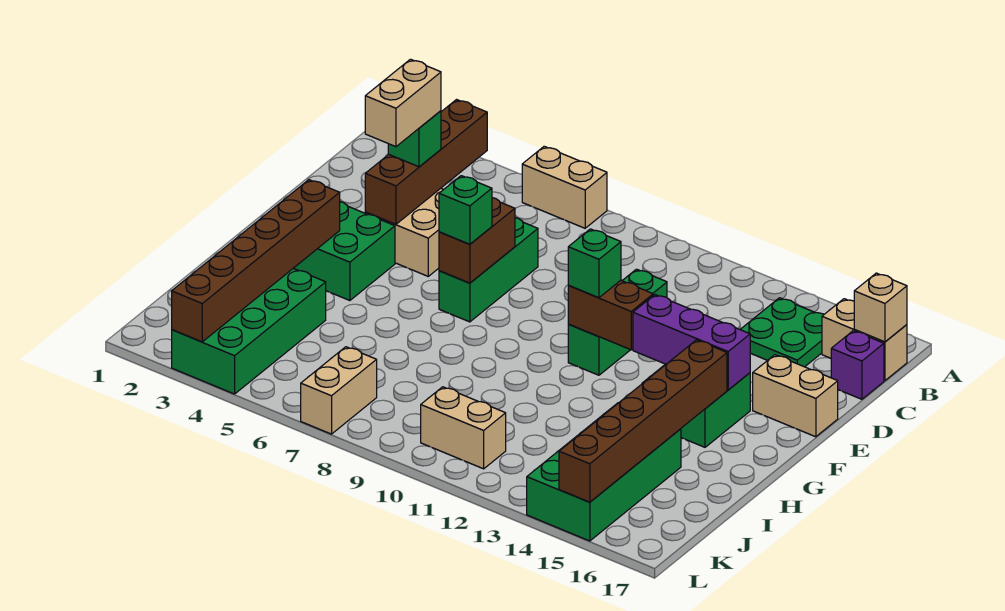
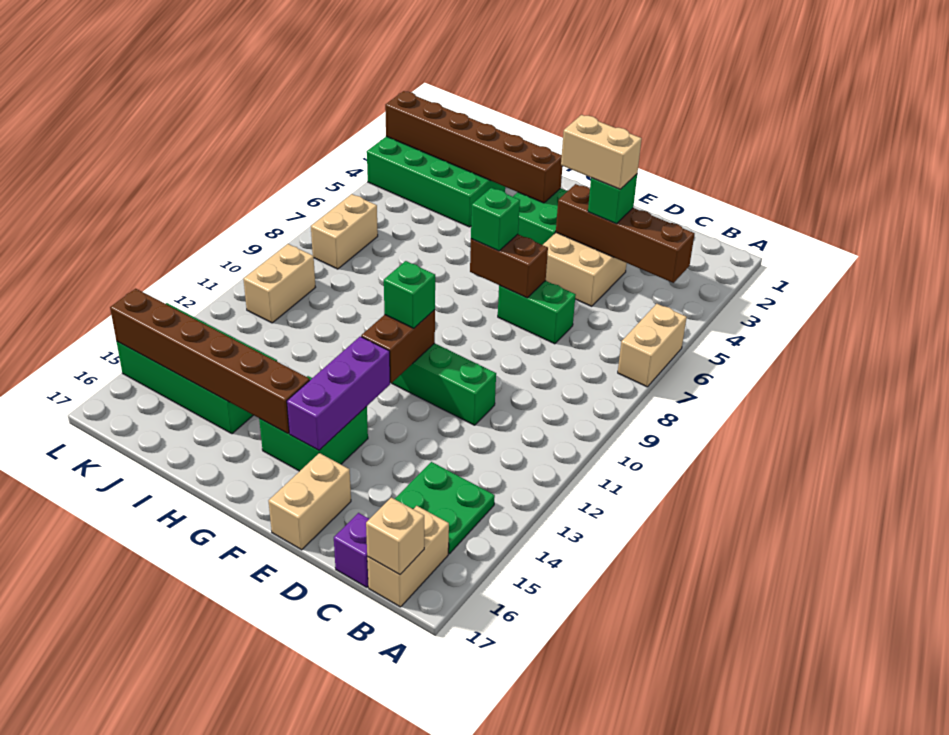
green brick D7:F7 level 1 -> green brick D7:E7 level 1
tan brick K7:L7 level 1 -> tan brick K7:K8 level 1

